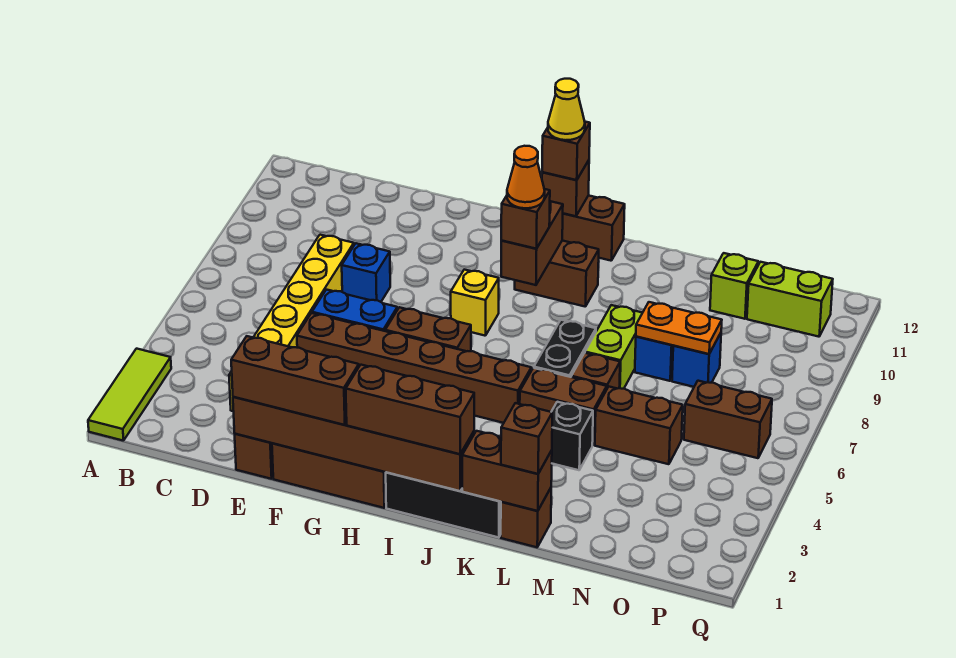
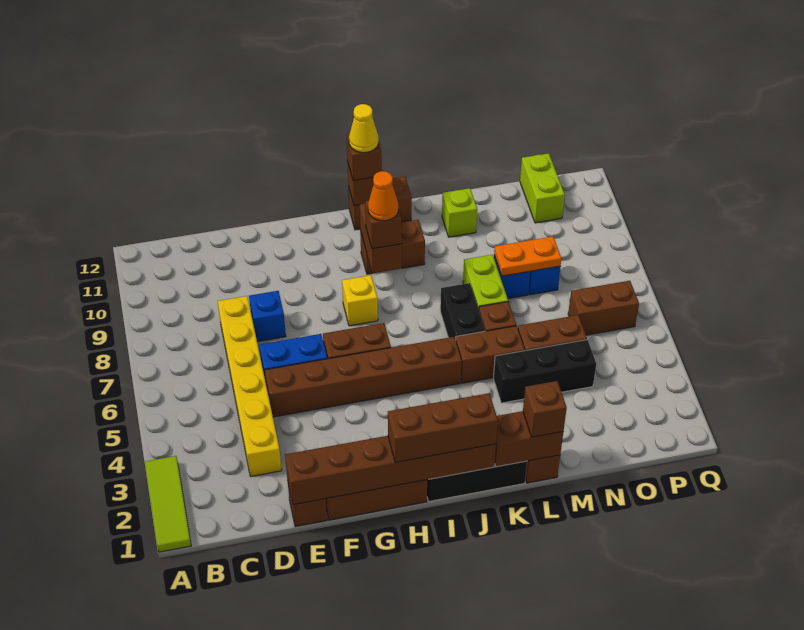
brown brick E1:G1 level 3 -> none
black brick L4 level 1 -> black brick L4:N4 level 1
lime brick N11 level 1 -> lime brick L11 level 1
lime brick O11:P11 level 1 -> lime brick O11:O12 level 1

